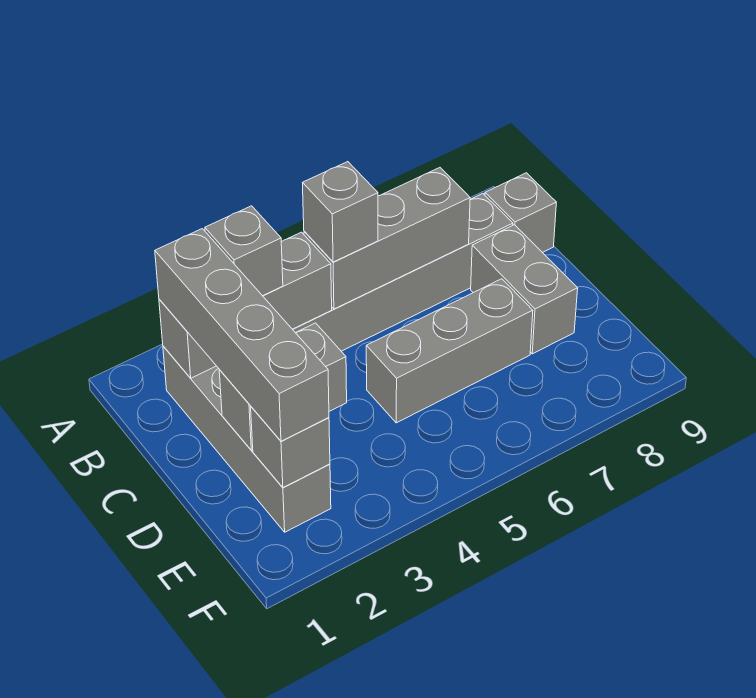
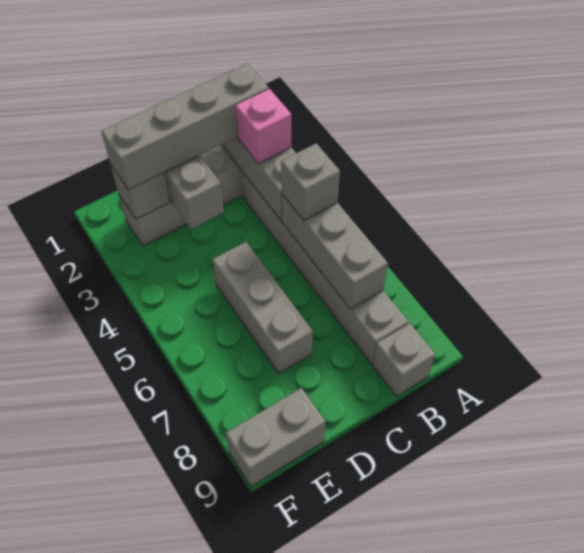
grey brick B3 level 3 -> pink brick B3 level 3
grey brick C8:D8 level 1 -> grey brick E9:F9 level 1

